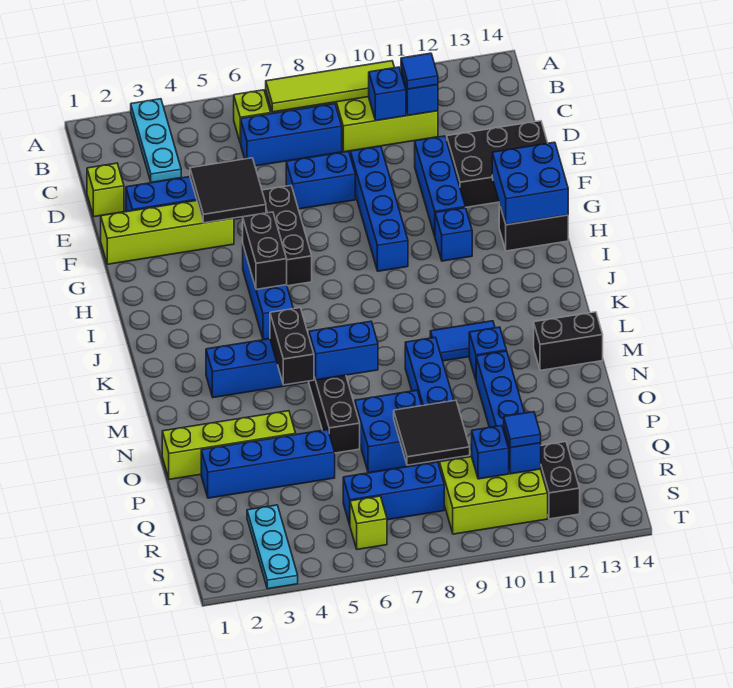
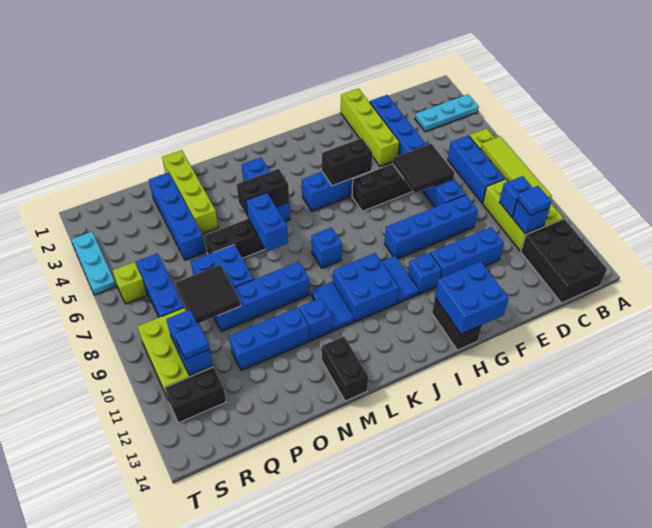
lime brick D1 level 1 -> none
black tile E4:F5 level 2 -> black tile E6:F7 level 2
black brick E12:F14 level 1 -> black brick B12:C14 level 1
none -> blue tile I10:I11 level 1
none -> blue brick J10:K11 level 1
none -> blue brick K8 level 1
cyan plate R3:T3 level 1 -> cyan plate T3:T5 level 1

